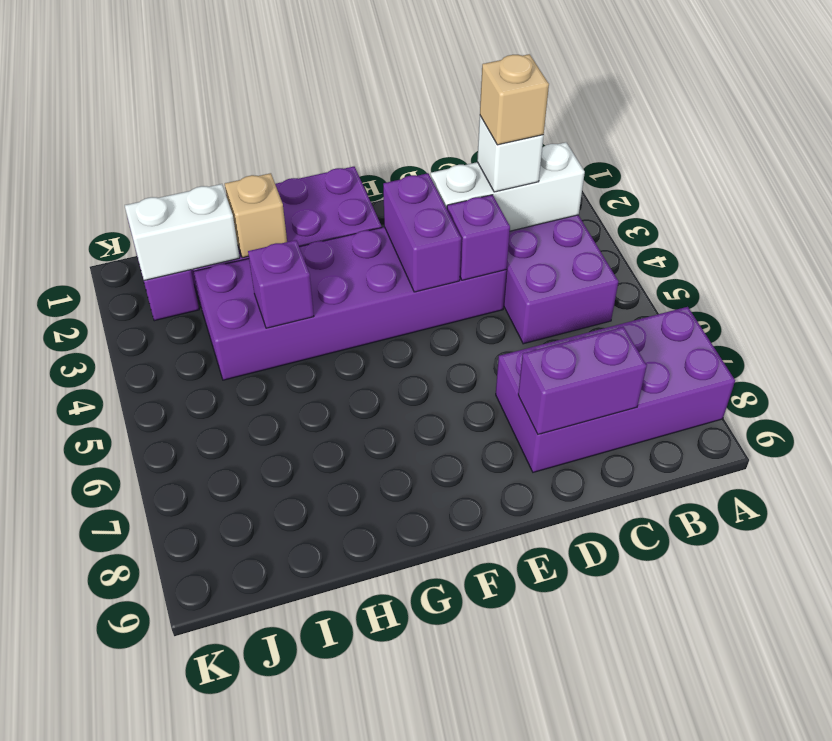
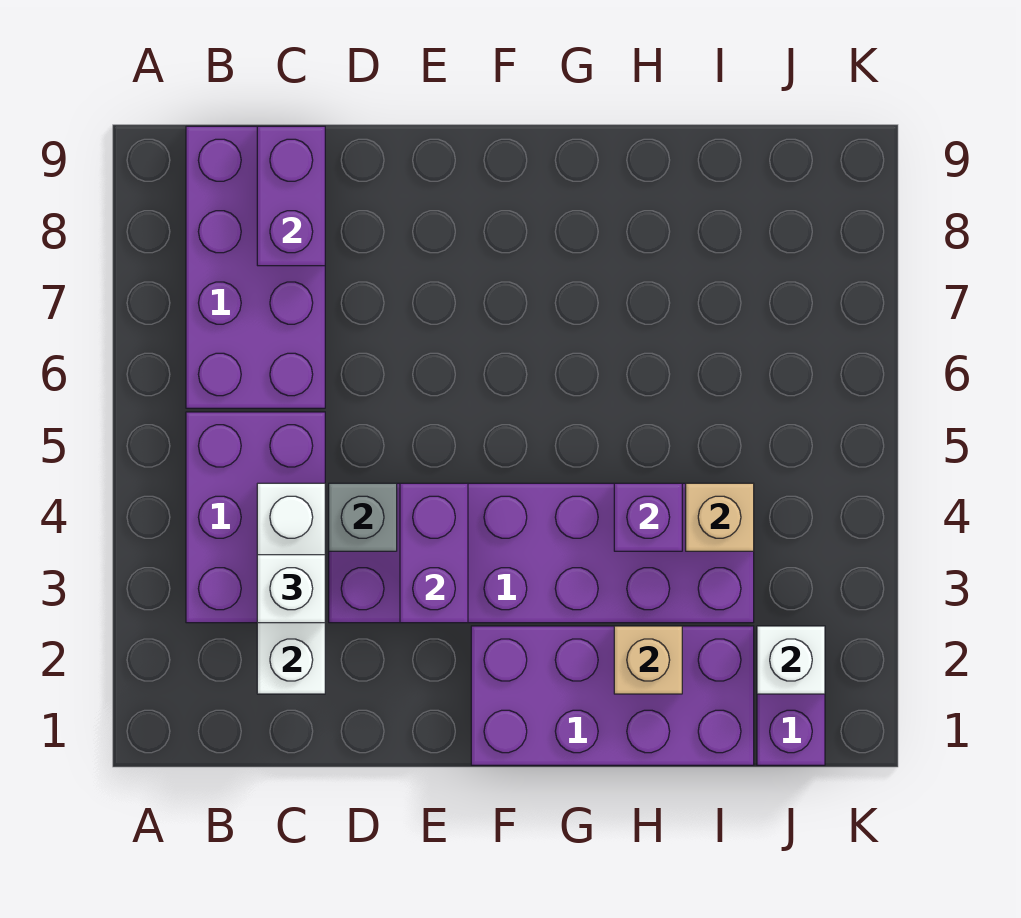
purple brick A7:D8 level 1 -> purple brick B6:C9 level 1
white brick B3:D3 level 2 -> white brick C2:C4 level 2
tan brick C3 level 4 -> tan brick I4 level 2
purple brick C8:D8 level 2 -> purple brick C8:C9 level 2
purple brick D4 level 2 -> grey brick D4 level 2
white brick I2:J2 level 2 -> white brick J2 level 2

